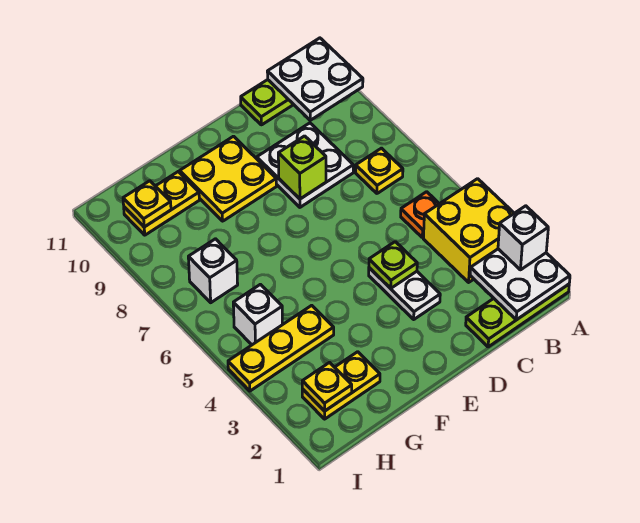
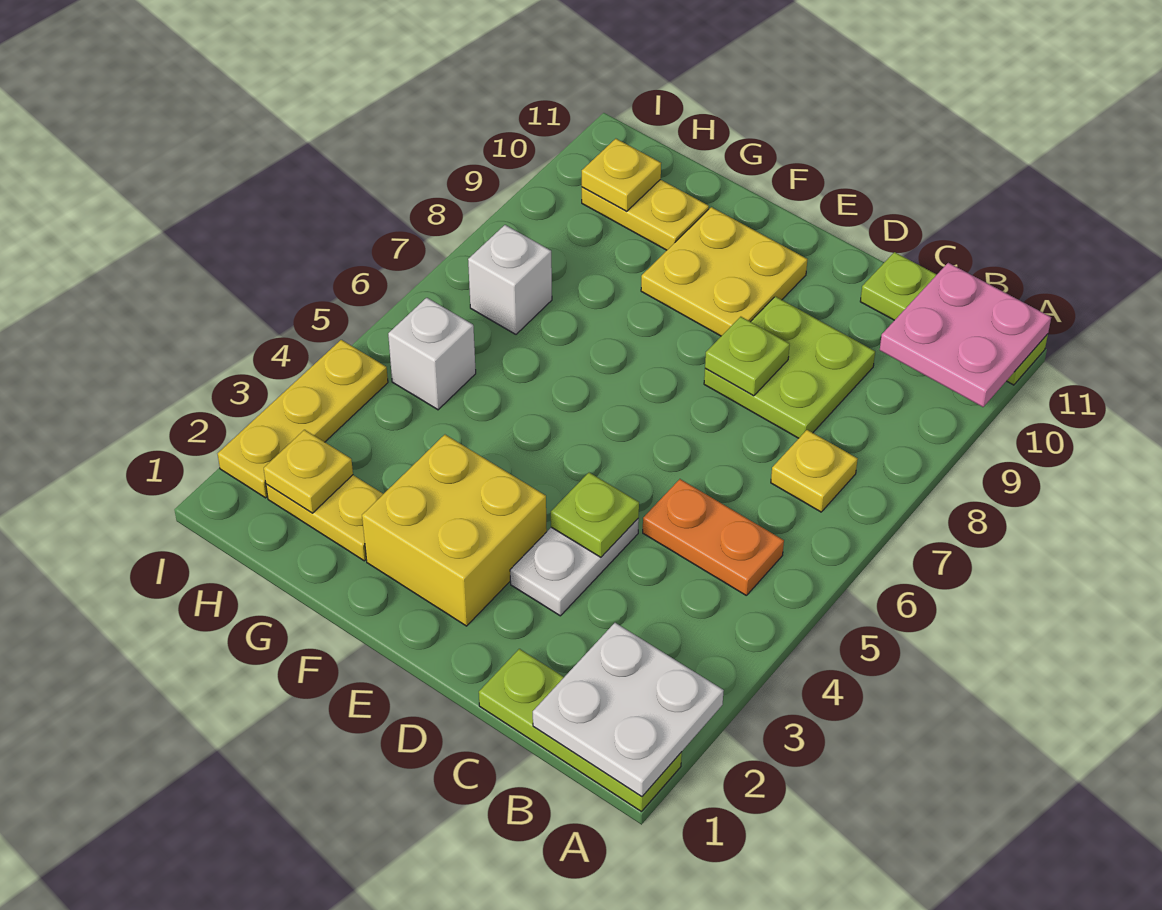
white brick A2 level 3 -> none
yellow brick A3:B4 level 1 -> yellow brick E2:F3 level 1
white plate A10:B11 level 2 -> pink plate A10:B11 level 2
orange plate B5 level 1 -> orange plate B5:C5 level 1
white plate C8:D9 level 1 -> lime plate C8:D9 level 1
lime brick D8 level 2 -> lime plate D8 level 2
yellow plate G4:I4 level 1 -> yellow plate I2:I4 level 1

